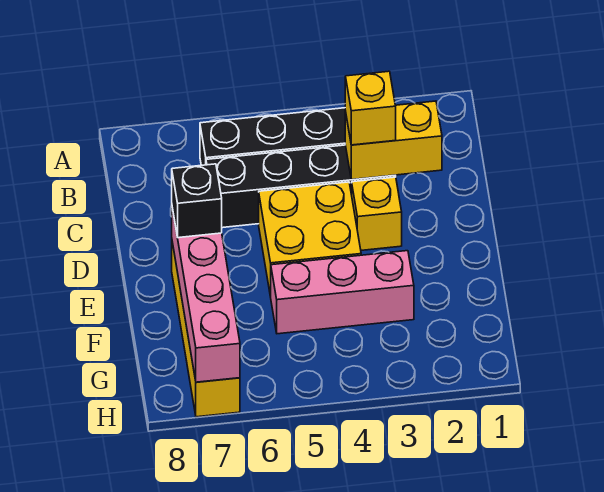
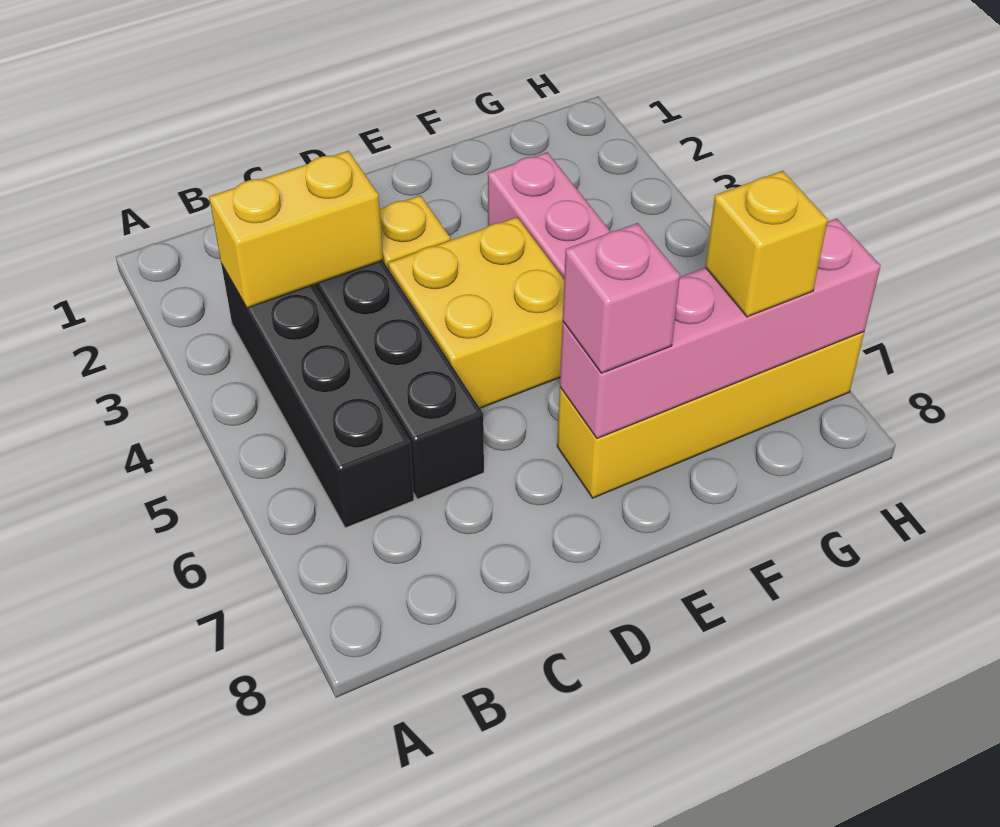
yellow brick C2:C3 level 2 -> yellow brick B3:C3 level 2
yellow brick C3 level 3 -> yellow brick G7 level 3
black brick E7 level 3 -> pink brick E7 level 3

